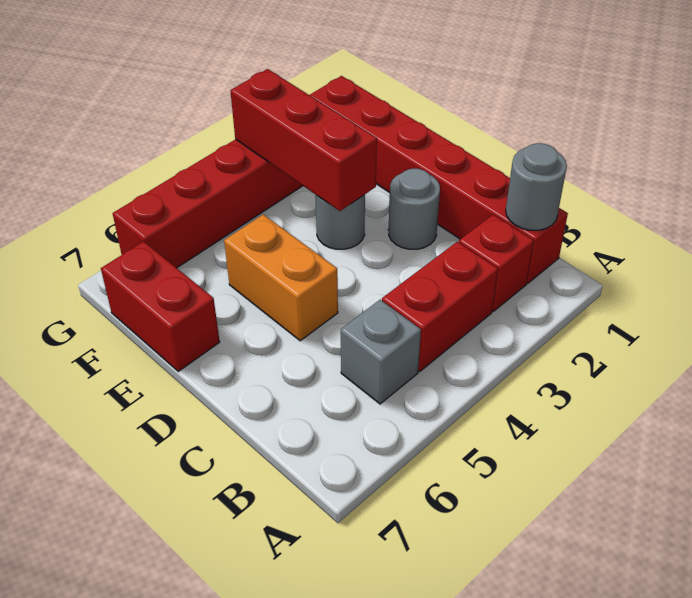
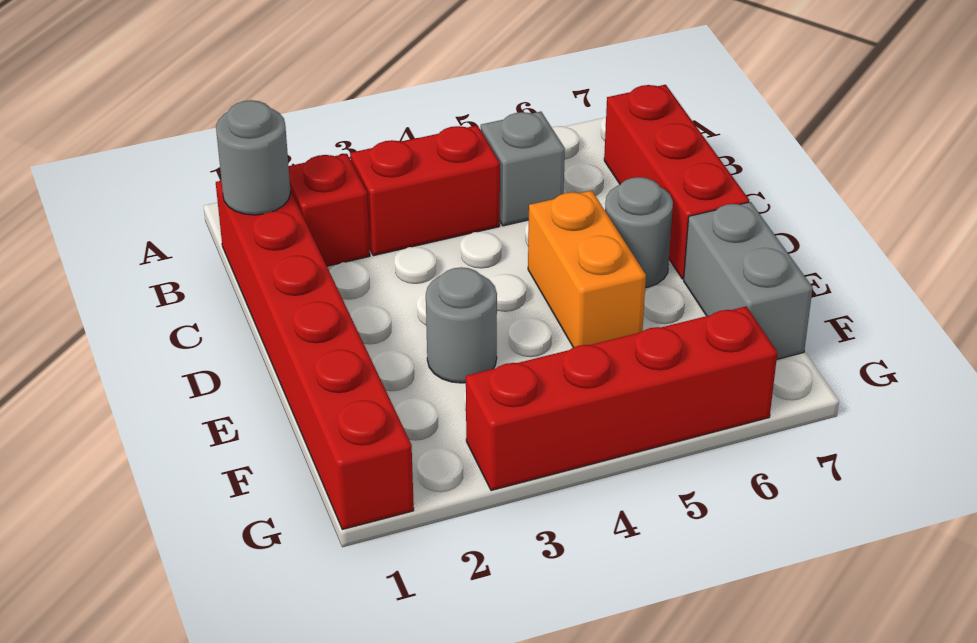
grey round brick D2 level 1 -> grey round brick D6 level 1
red brick E3:G3 level 2 -> red brick B7:D7 level 1
red brick E7:F7 level 1 -> grey brick E7:F7 level 1

